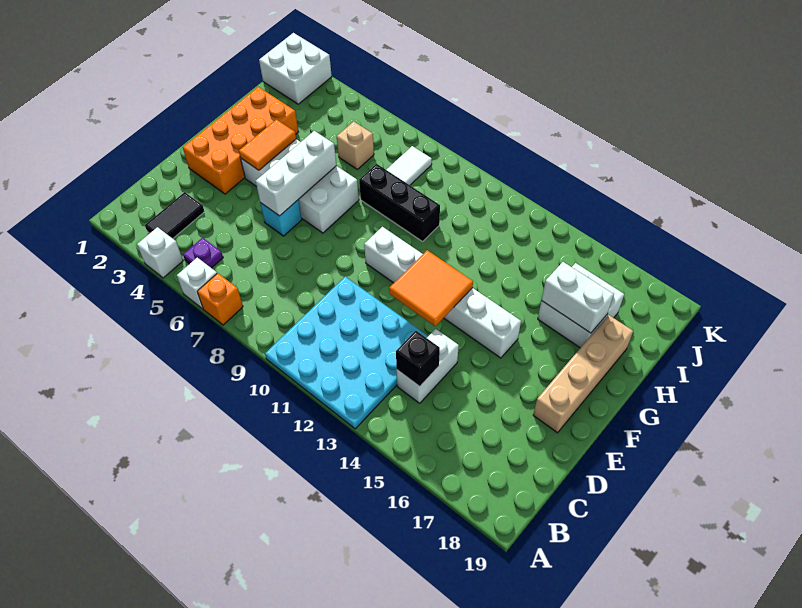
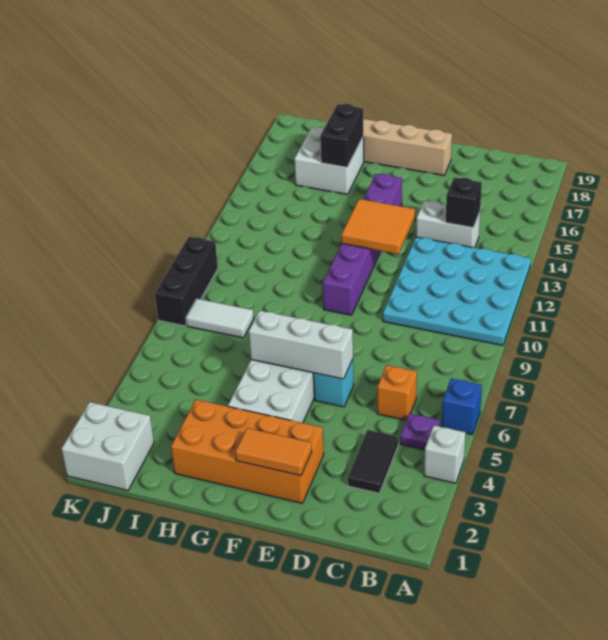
white brick A6 level 1 -> blue brick A6 level 1
orange brick A7 level 1 -> orange brick C6 level 1
black tile B3:C3 level 1 -> black tile C3:C4 level 1
orange tile F4:G4 level 2 -> orange tile E2:F2 level 2
white brick F10:F15 level 1 -> purple brick F10:F15 level 1
black brick H8:H10 level 1 -> black brick K8:K10 level 1
white brick H16:H17 level 2 -> black brick H16:H17 level 2
tan brick I6 level 1 -> none

